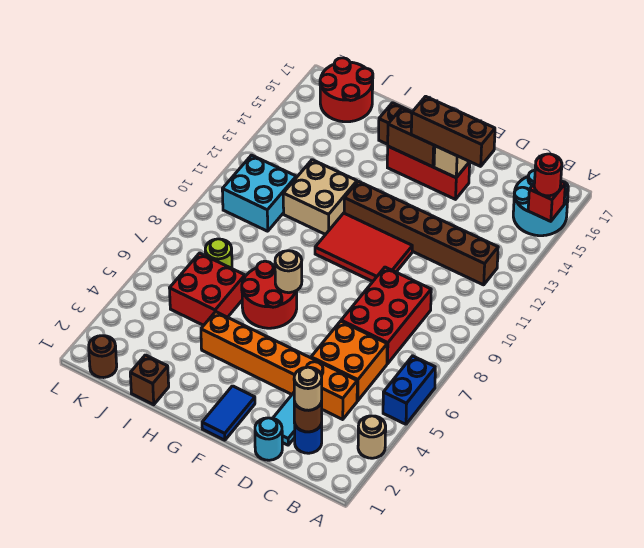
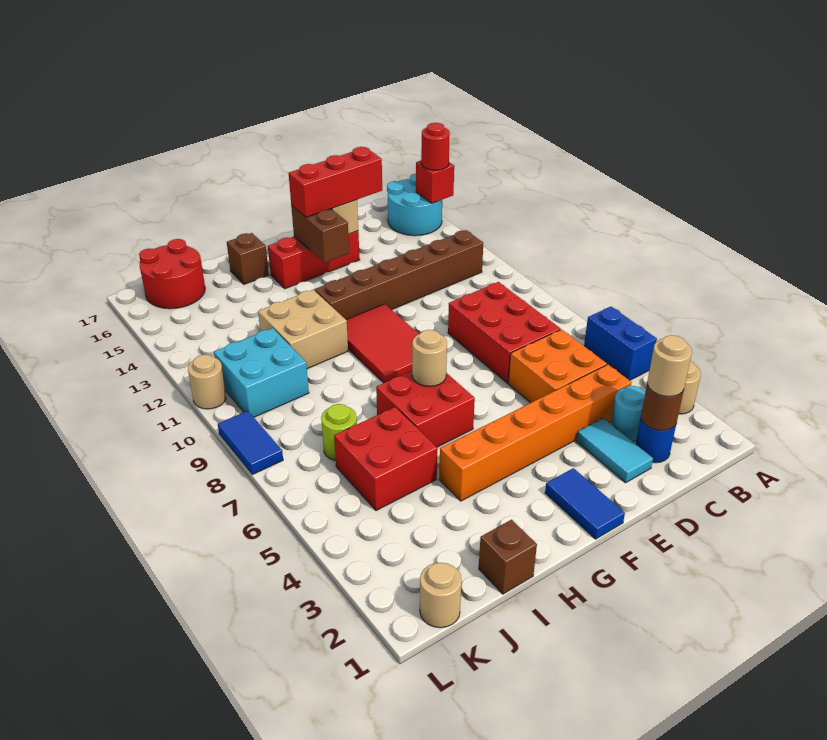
cyan round brick D1 level 1 -> cyan round brick C3 level 1
brown brick D15:F15 level 3 -> red brick D15:F15 level 3
red tile E10:G11 level 1 -> red tile F9:G11 level 1
brown brick F15:G15 level 2 -> brown brick F14:F15 level 2
red round brick G6:H7 level 1 -> red brick G6:H7 level 1
brown round brick K1 level 1 -> tan round brick K1 level 1
none -> blue tile L8:L9 level 1
none -> tan round brick L11 level 1

